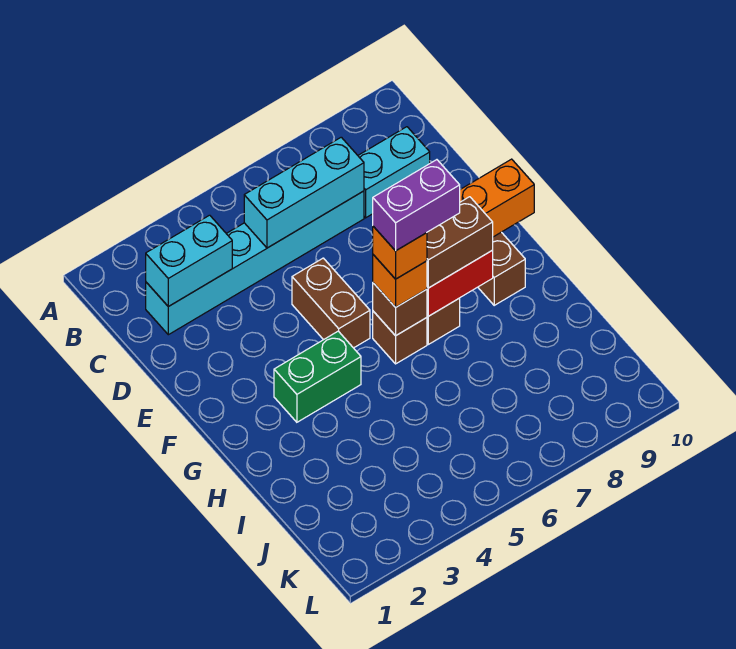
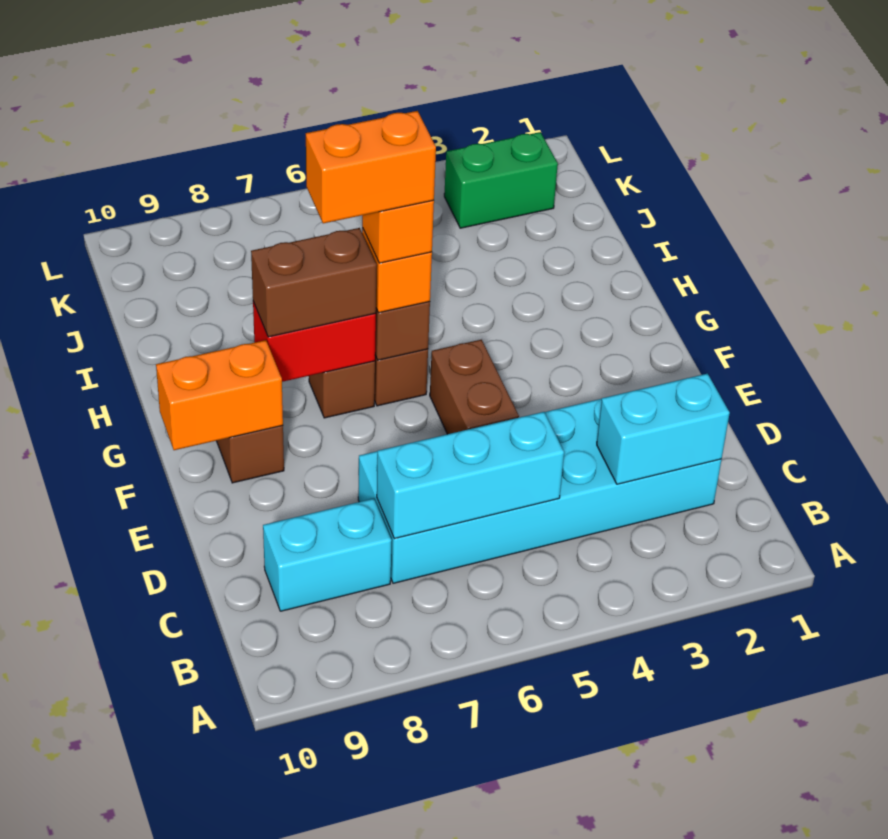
cyan brick C2:C7 level 1 -> cyan brick C2:D7 level 1
green brick G3:G4 level 1 -> green brick K2:K3 level 1
purple brick G6:G7 level 5 -> orange brick G6:G7 level 5

